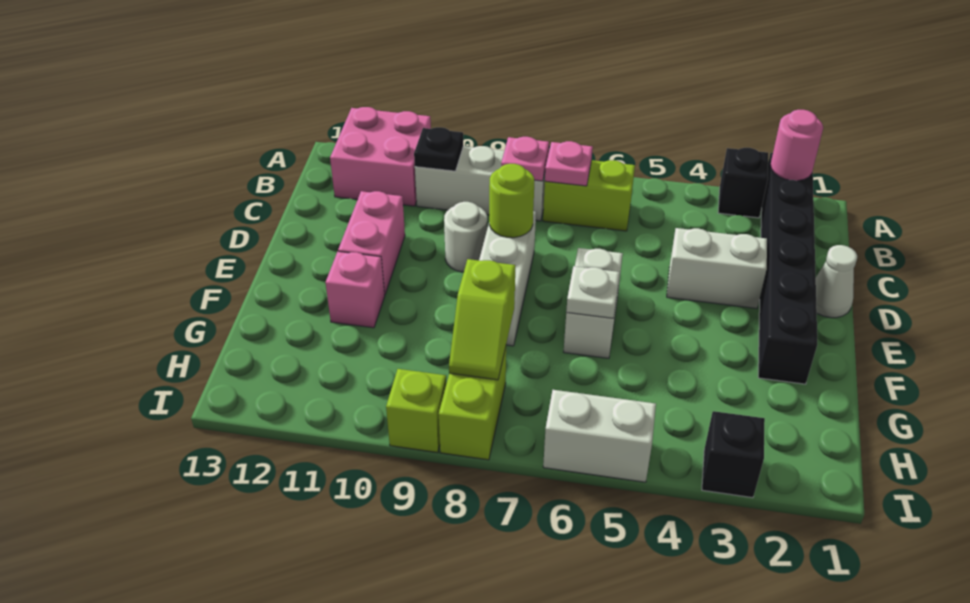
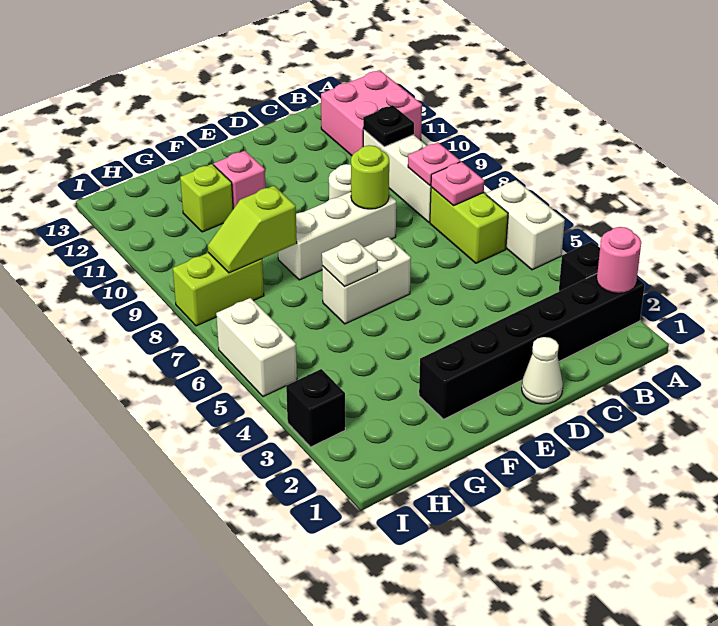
white brick D3:D4 level 1 -> white brick A5:A6 level 1
pink brick D11:E11 level 1 -> none
lime brick I9 level 1 -> lime brick G11 level 1

